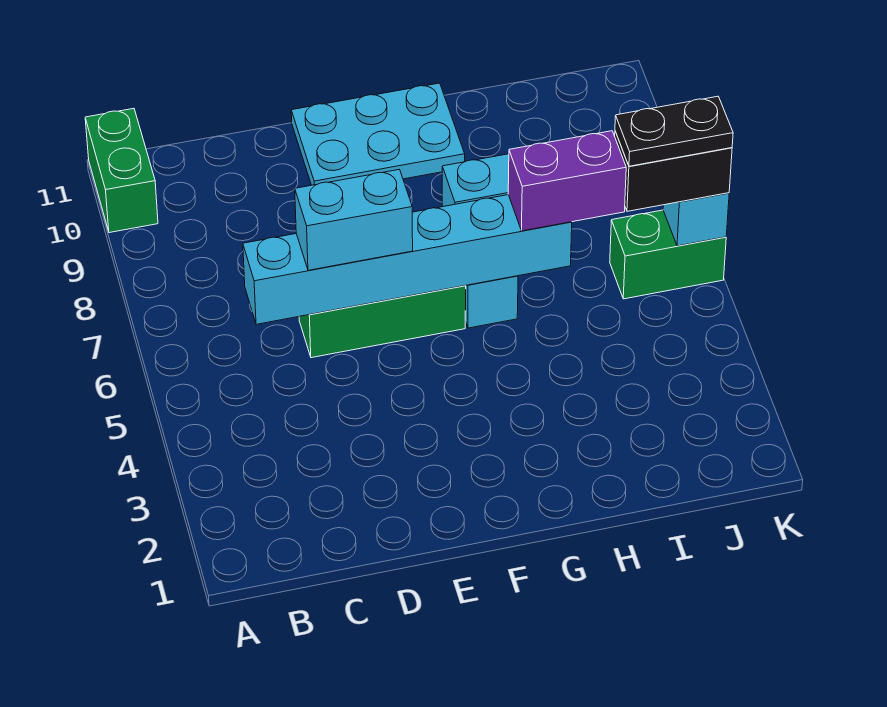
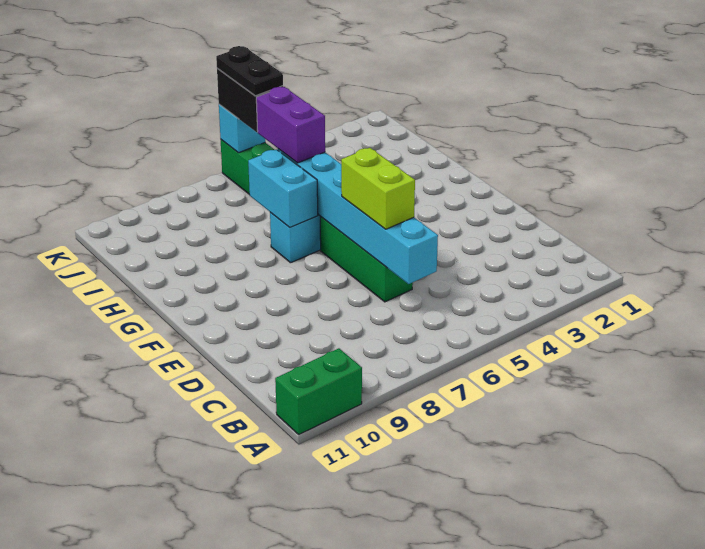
cyan brick D6:E6 level 3 -> lime brick D6:E6 level 3
cyan plate E10:G11 level 1 -> none

